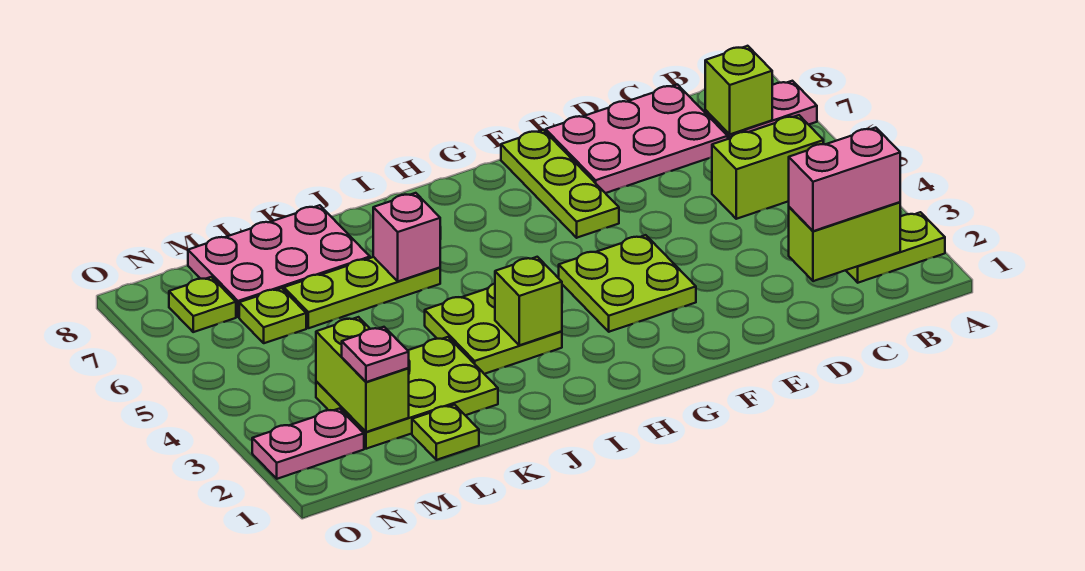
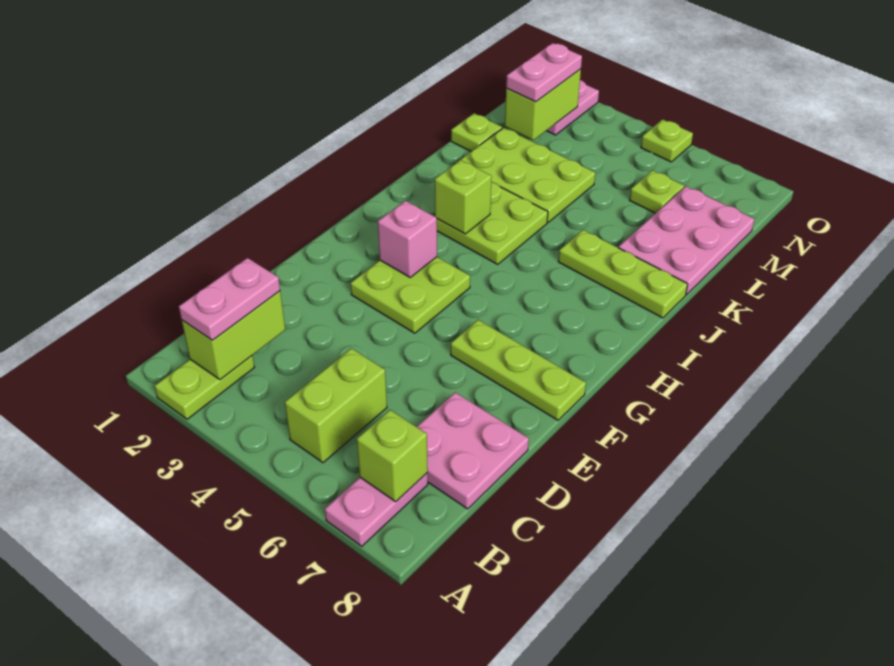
pink brick B2:C2 level 3 -> pink plate B2:C2 level 3
pink plate C7:E8 level 1 -> pink plate C7:D8 level 1
lime plate J6:L6 level 1 -> lime plate J6:J8 level 1
pink brick J6 level 2 -> pink brick G3 level 2
lime plate K2:M3 level 1 -> lime plate K2:L4 level 1
lime brick M2:M3 level 2 -> lime brick M2:N2 level 2
pink plate M2 level 3 -> pink plate M2:N2 level 3
lime plate N7 level 1 -> lime plate O5 level 1

